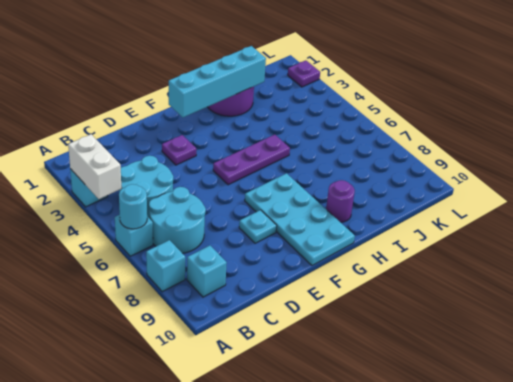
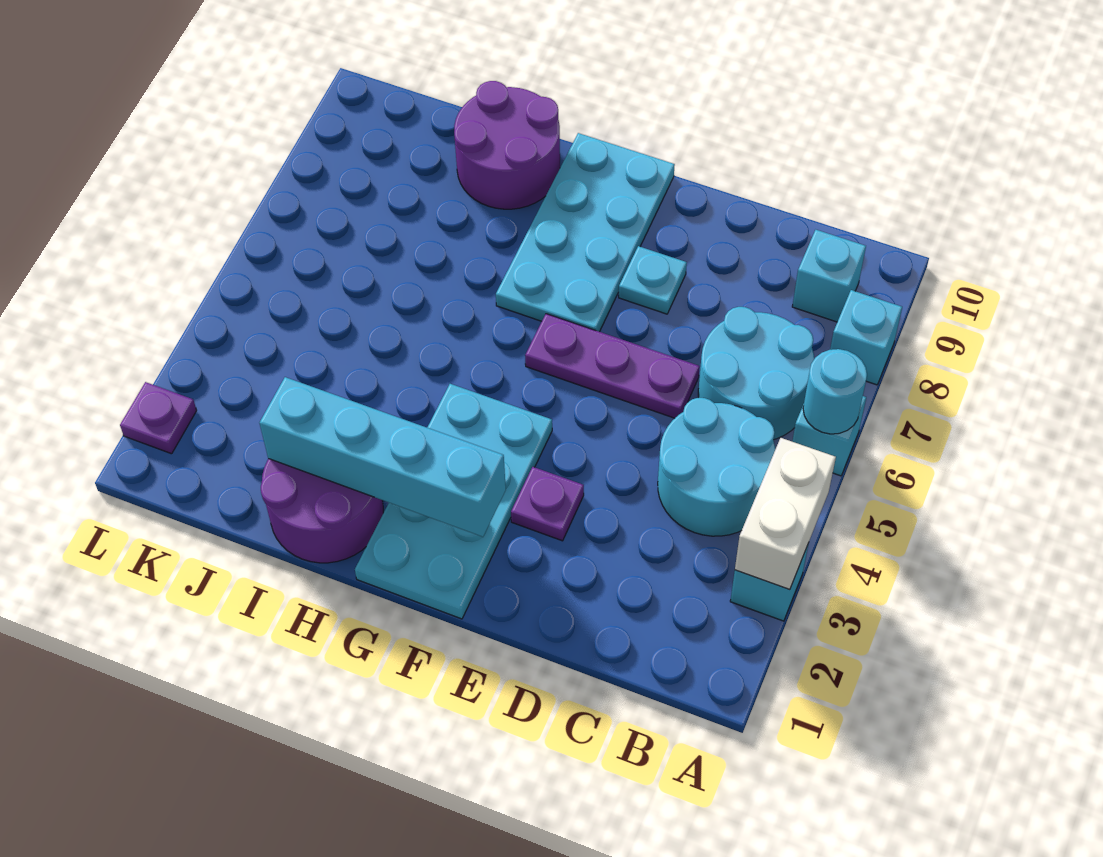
none -> cyan plate F1:G4 level 1
purple plate F5:H5 level 1 -> purple plate D6:F6 level 1
purple round brick H9 level 1 -> purple round brick H9:I10 level 1

